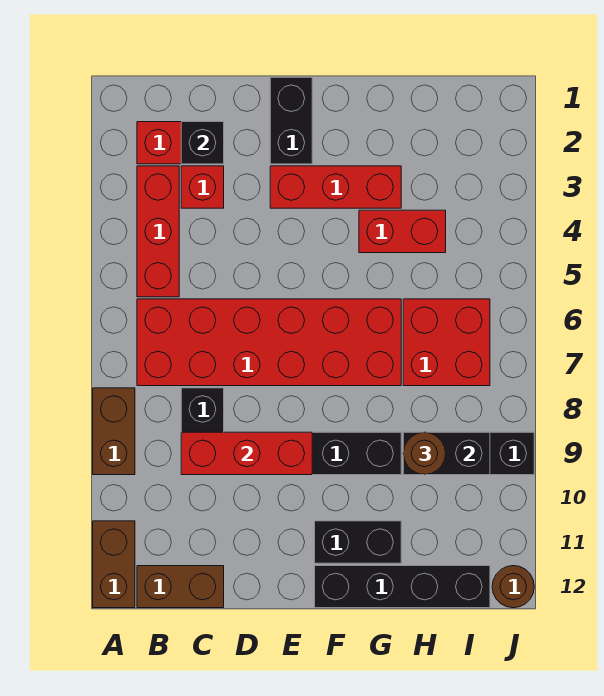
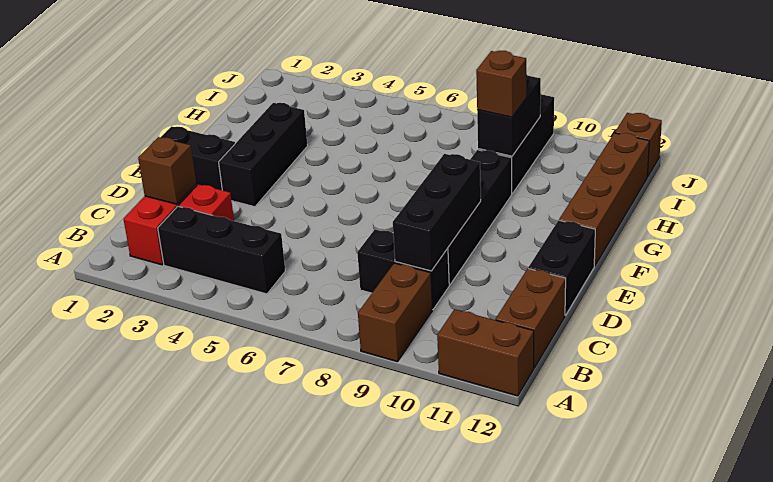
brown brick A8:A9 level 1 -> brown brick A9:B9 level 1
red brick B3:B5 level 1 -> black brick B3:B5 level 1
red brick B6:G7 level 1 -> none
black brick C2 level 2 -> brown brick C2 level 2
red brick C9:E9 level 2 -> black brick C9:E9 level 2
red brick E3:G3 level 1 -> black brick E3:G3 level 1
black brick F11:G11 level 1 -> black brick D12:E12 level 1
black brick F12:I12 level 1 -> brown brick F12:I12 level 1
red brick G4:H4 level 1 -> none
red brick H6:I7 level 1 -> none
brown round brick H9 level 3 -> brown brick H9 level 3
brown round brick J12 level 1 -> brown brick J12 level 1

